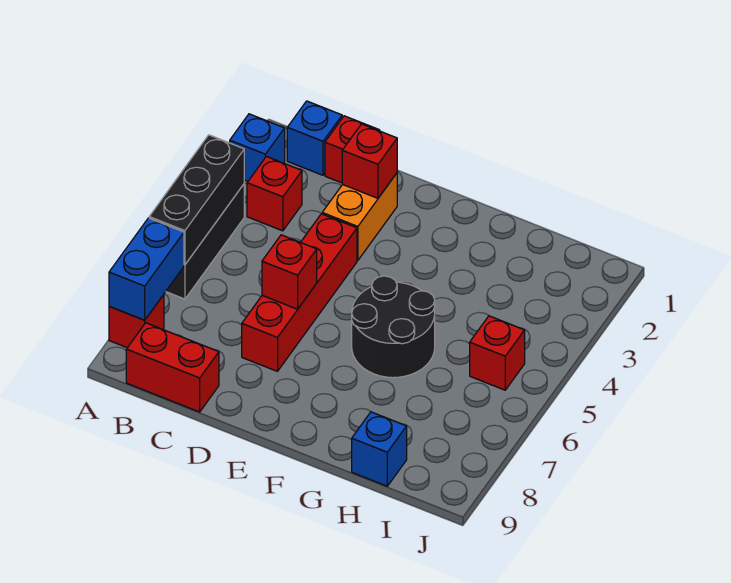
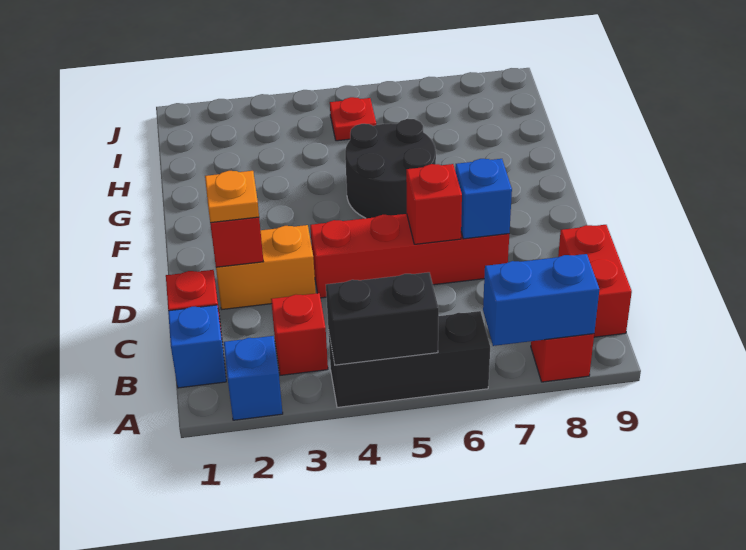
black brick A4:A6 level 2 -> black brick A4:A5 level 2
none -> orange plate D2 level 3
blue brick H9 level 1 -> blue brick D7 level 2
red brick I5 level 1 -> red plate I5 level 1

